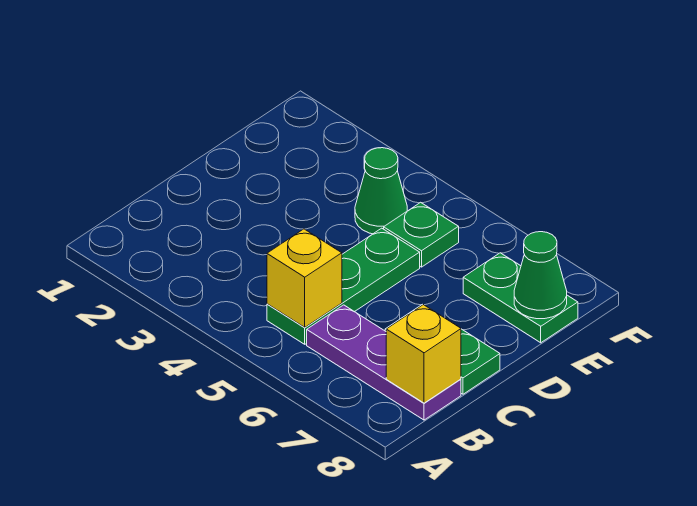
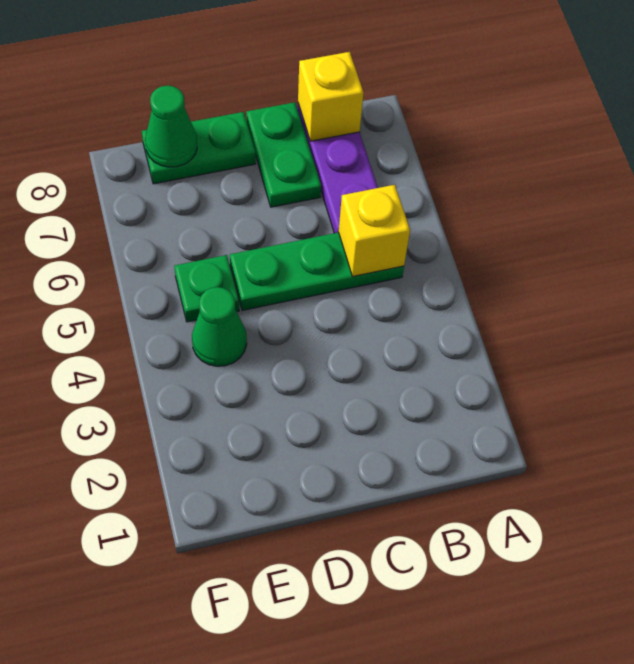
green plate E7:E8 level 1 -> green plate D8:E8 level 1

